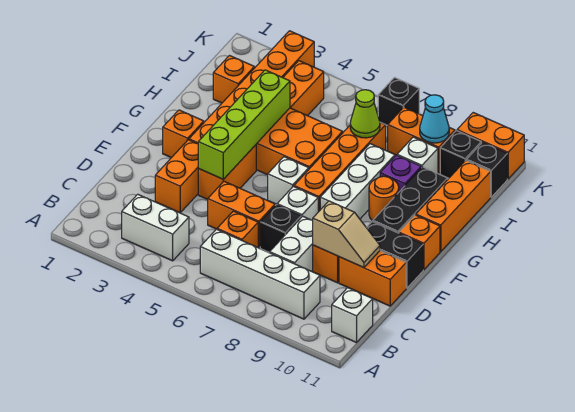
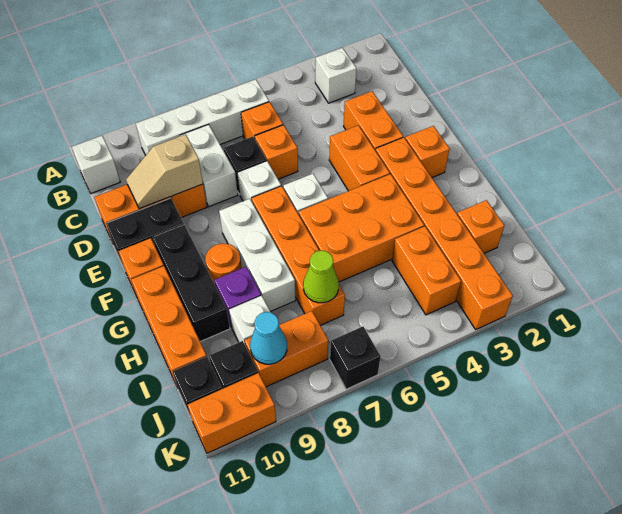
white brick B3:B4 level 1 -> white brick B3 level 1
orange brick D5:D6 level 1 -> orange brick D6 level 1
lime brick E4:H4 level 2 -> none

